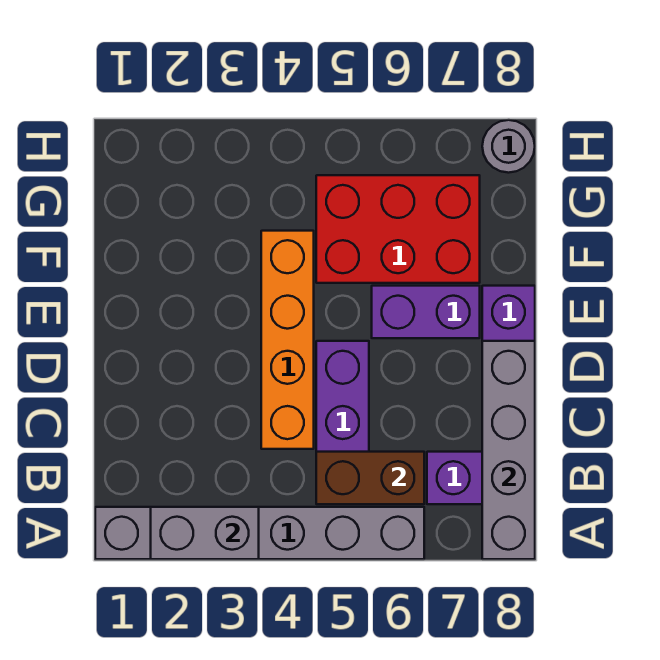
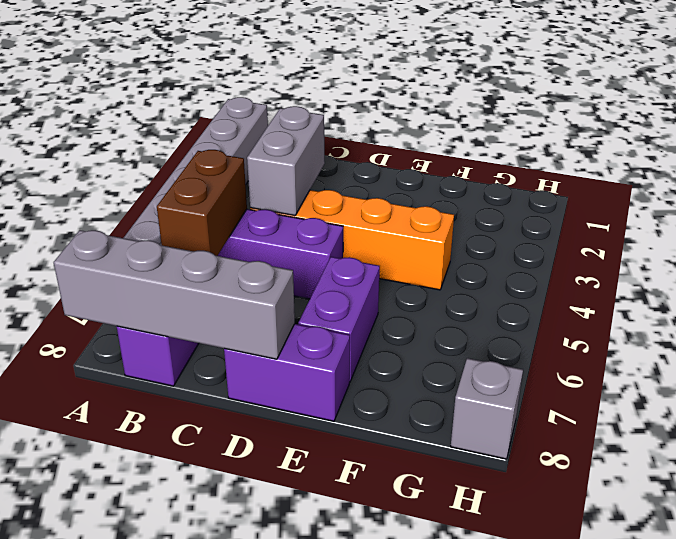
grey brick A2:A3 level 2 -> grey brick C3:C4 level 2
red brick F5:G7 level 1 -> none
grey round brick H8 level 1 -> grey brick H8 level 1

